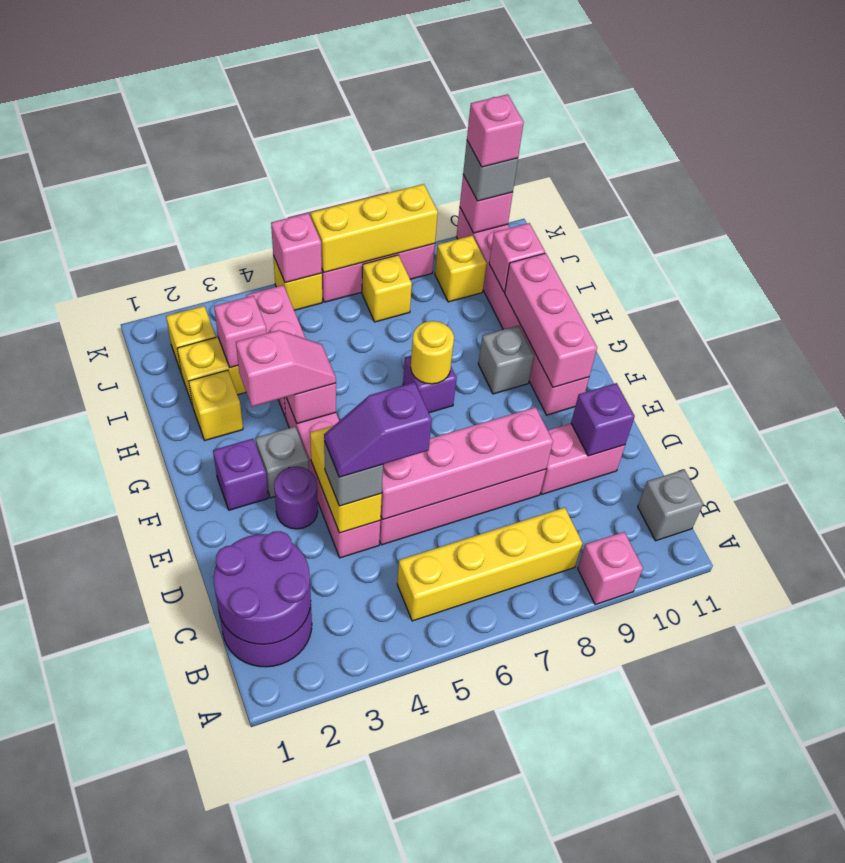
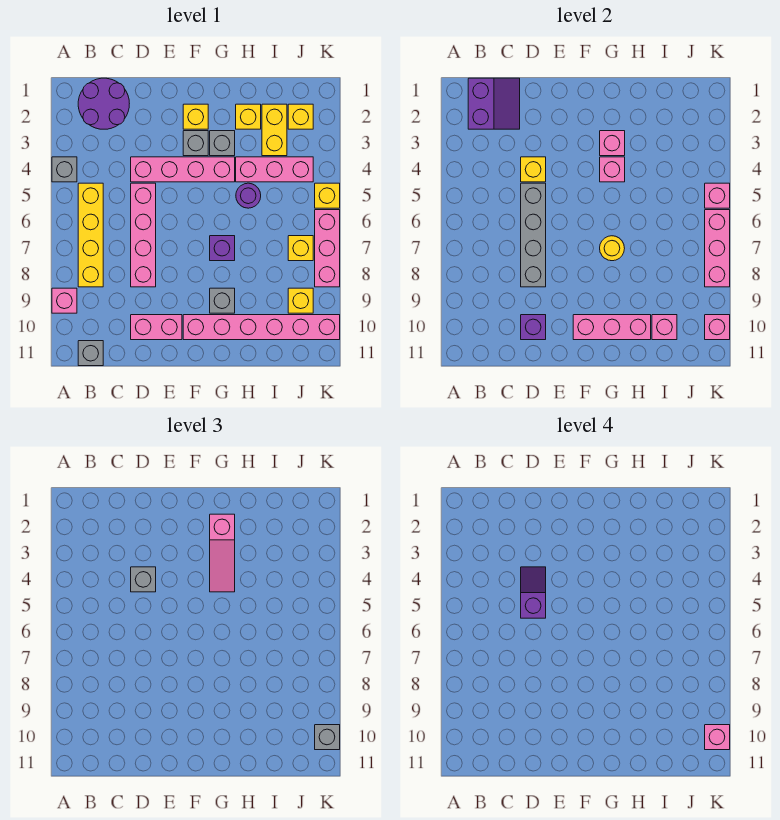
none -> grey brick A4 level 1
purple round brick B1:C2 level 2 -> purple slope B1:C2 level 2 top B
yellow brick D4:E4 level 2 -> yellow brick D4 level 2
pink brick D5:D8 level 2 -> grey brick D5:D8 level 2
pink brick D9:D10 level 1 -> pink brick D10:E10 level 1
purple round brick E3 level 1 -> purple round brick H5 level 1
purple brick F2 level 1 -> yellow brick F2 level 1
none -> grey brick G3 level 1
pink slope G3:G4 level 3 top 3 -> pink slope G2:G4 level 3 top 2
pink brick I3 level 2 -> pink brick G3 level 2
yellow brick K6:K8 level 2 -> pink brick K6:K8 level 2

